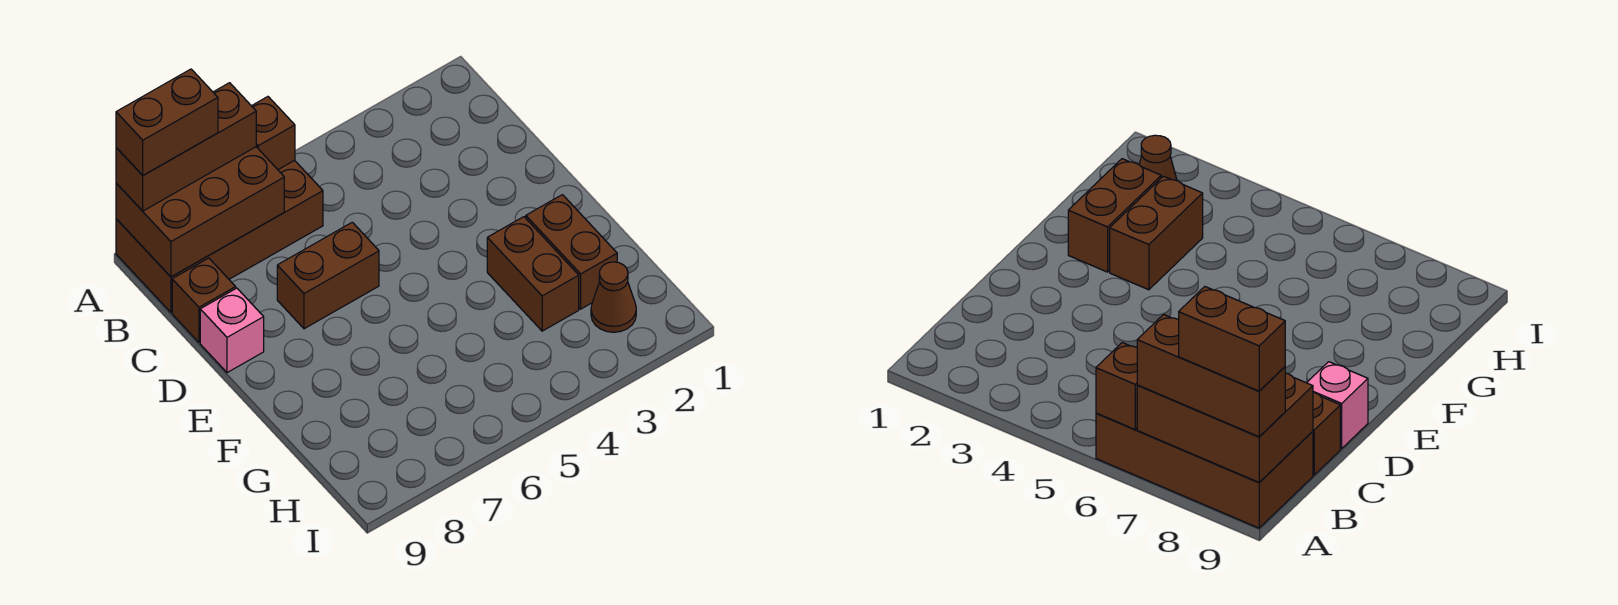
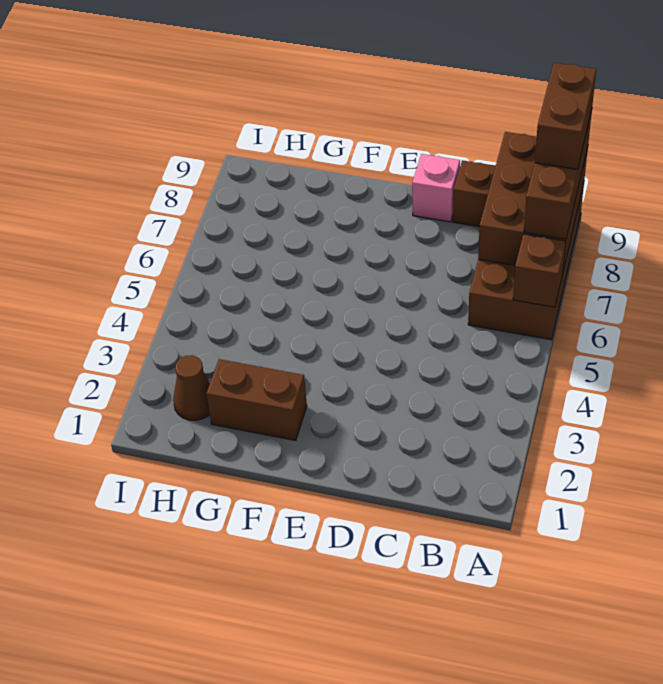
brown brick D6:D7 level 1 -> none
brown brick F3:G3 level 1 -> none

